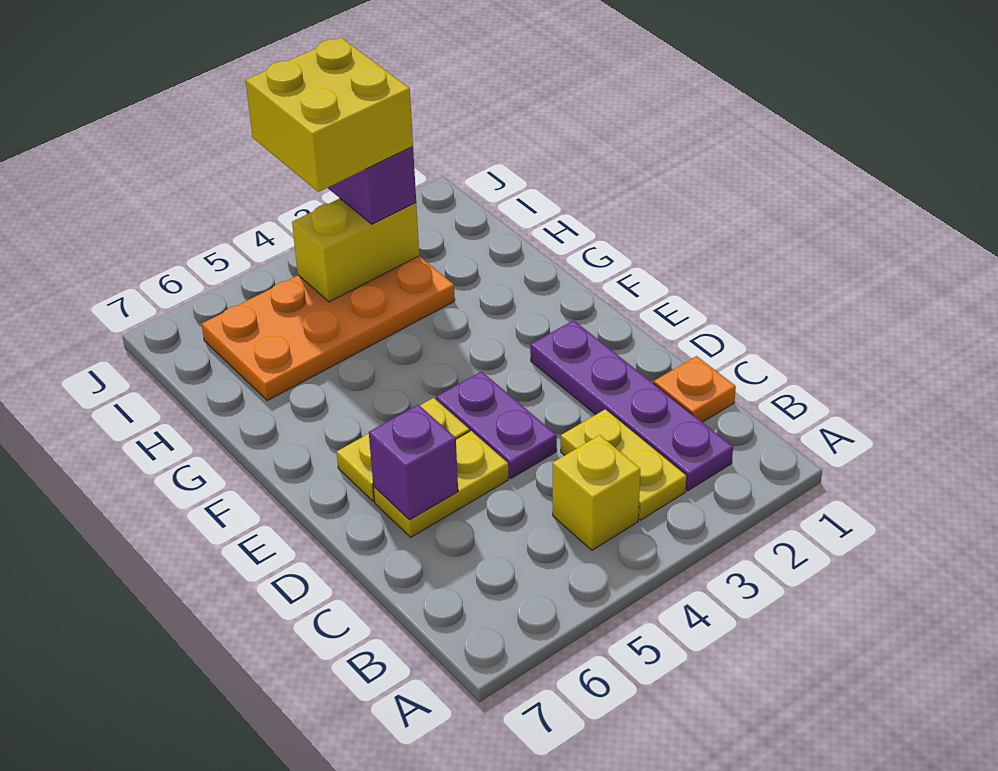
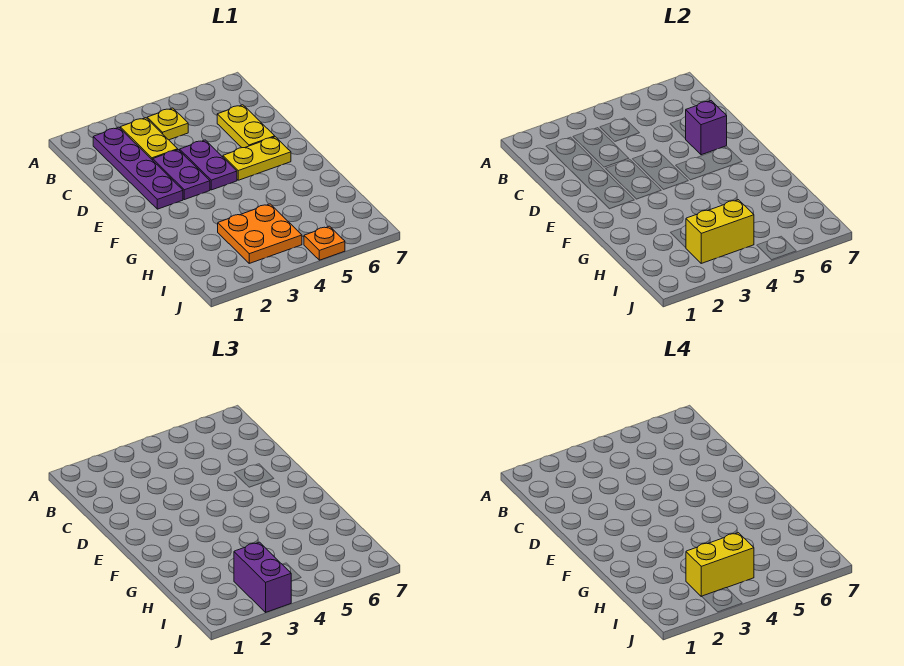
yellow brick B4 level 1 -> yellow plate B4 level 1
orange plate C1 level 1 -> orange plate J5 level 1
none -> purple plate D3:E3 level 1
yellow plate D5:D6 level 1 -> yellow plate C6:D6 level 1
orange plate H3:I6 level 1 -> orange plate H3:I4 level 1
yellow brick I3:J4 level 4 -> yellow brick I3:I4 level 4

